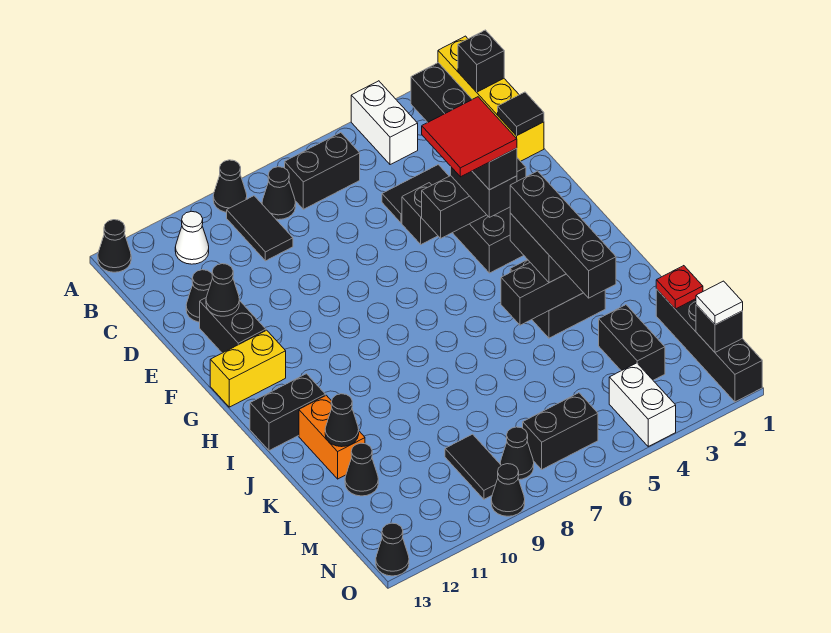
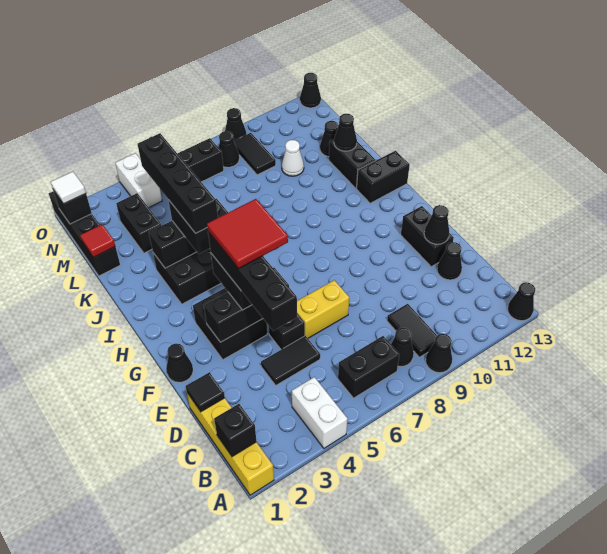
white cone B11 level 1 -> white cone L10 level 1
none -> black cone F1 level 1
yellow brick G12:G13 level 1 -> yellow brick E6:E7 level 1
orange brick J12:K12 level 1 -> black brick J12:K12 level 1
red plate L1 level 2 -> red tile L1 level 2

